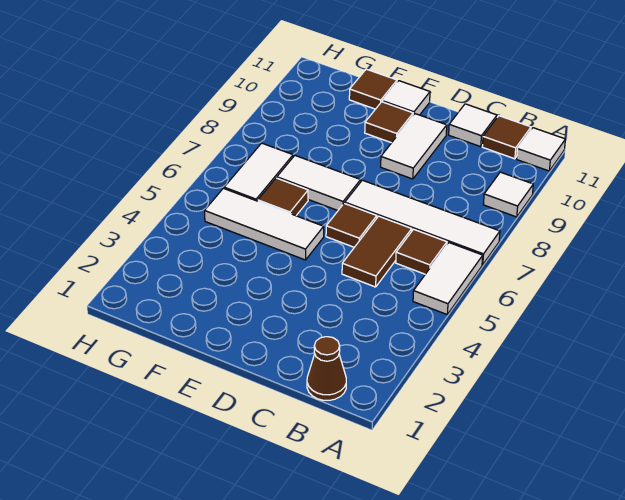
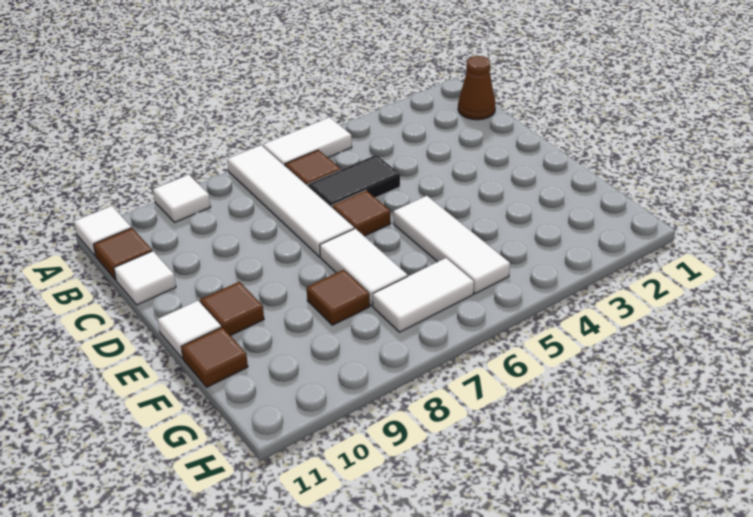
brown tile C5:C6 level 1 -> black tile C5:C6 level 1
white tile D9:D10 level 1 -> none
brown tile F6 level 1 -> brown tile F8 level 1

